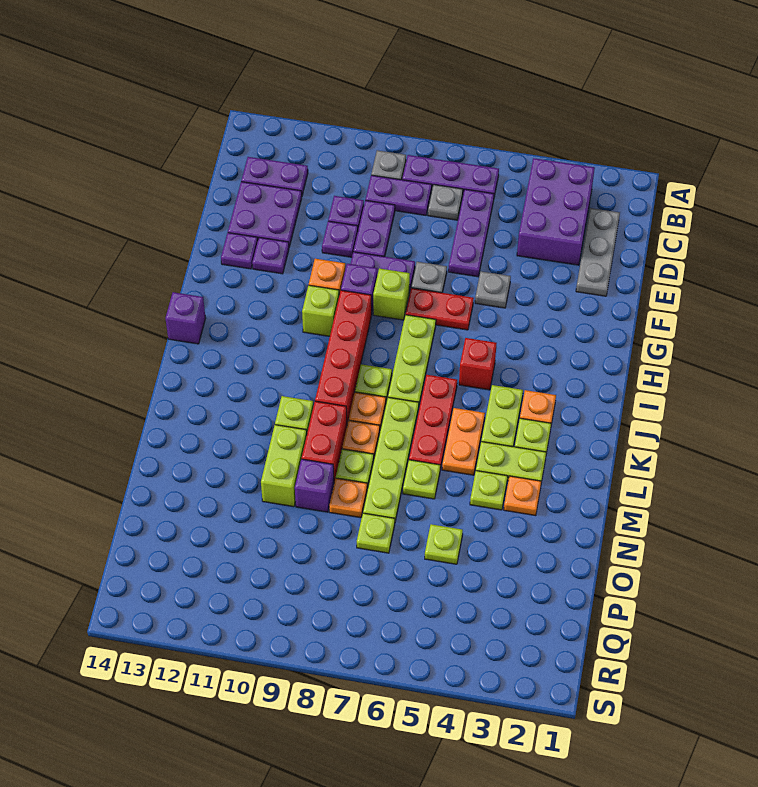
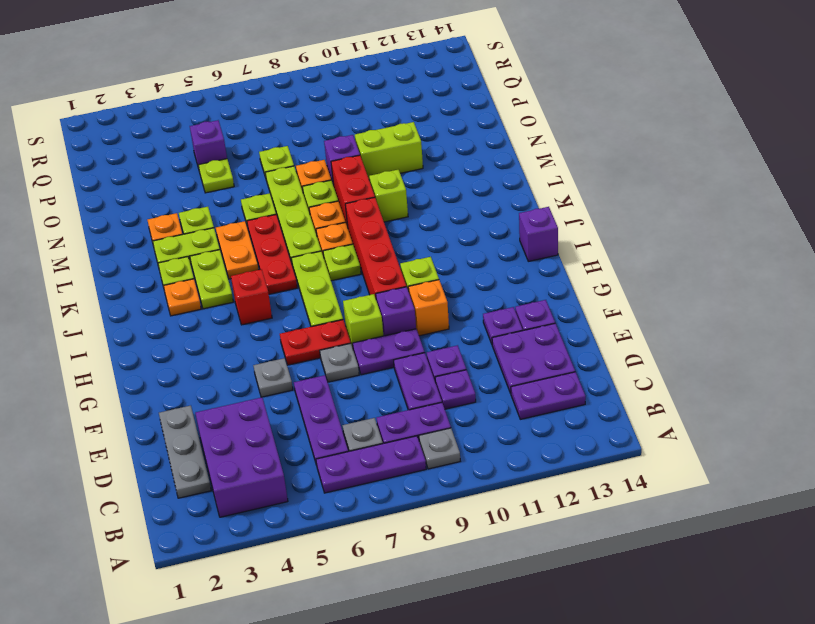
lime brick M10:N10 level 1 -> lime brick N10:N11 level 1
none -> purple brick P5 level 1

